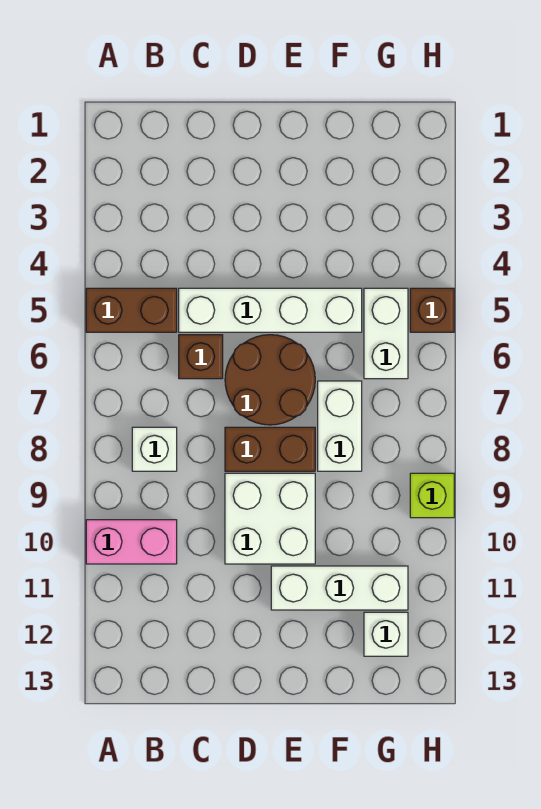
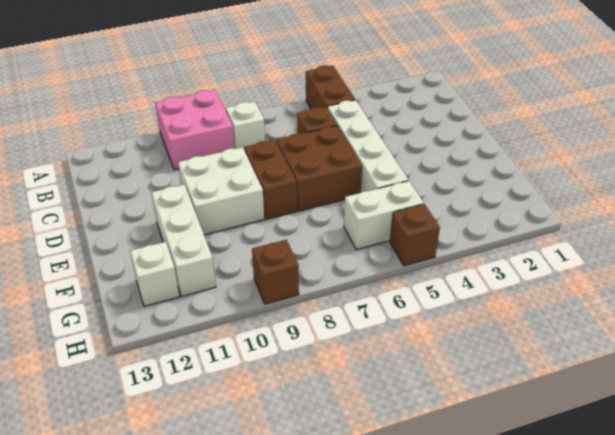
pink brick A10:B10 level 1 -> pink brick A9:B10 level 1
brown round brick D6:E7 level 1 -> brown brick D6:E7 level 1
white brick F7:F8 level 1 -> none
lime brick H9 level 1 -> brown brick H9 level 1

